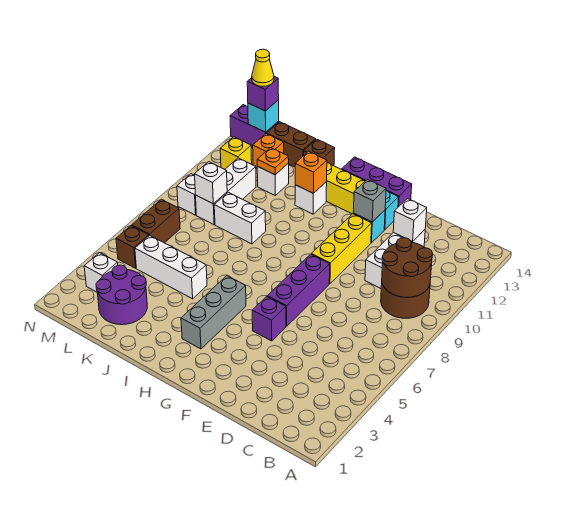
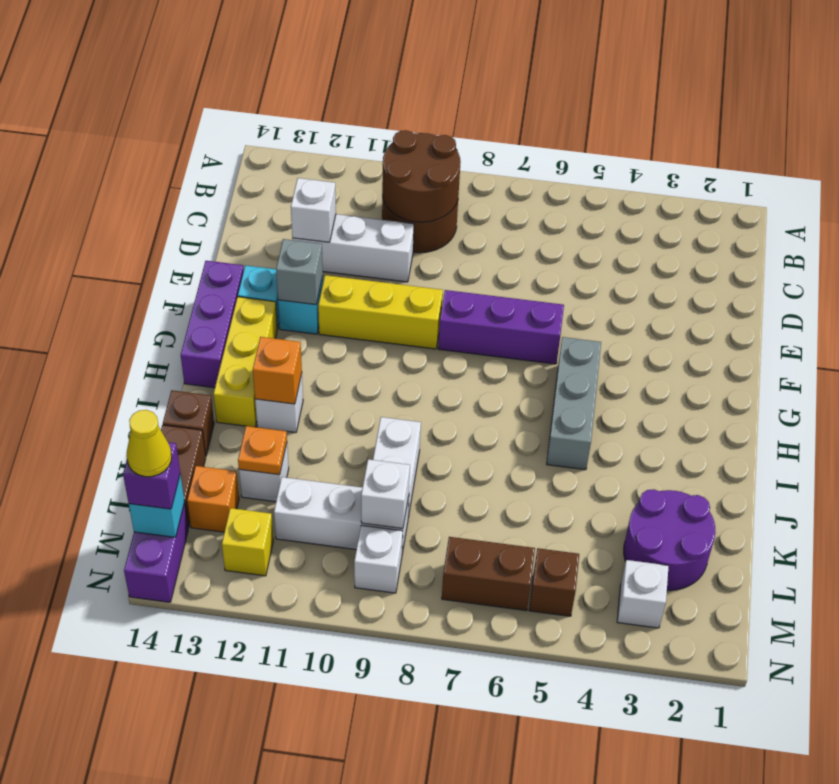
purple brick F5 level 1 -> none
grey brick H3:H5 level 1 -> grey brick G5:I5 level 1
white brick J5:L5 level 1 -> none

